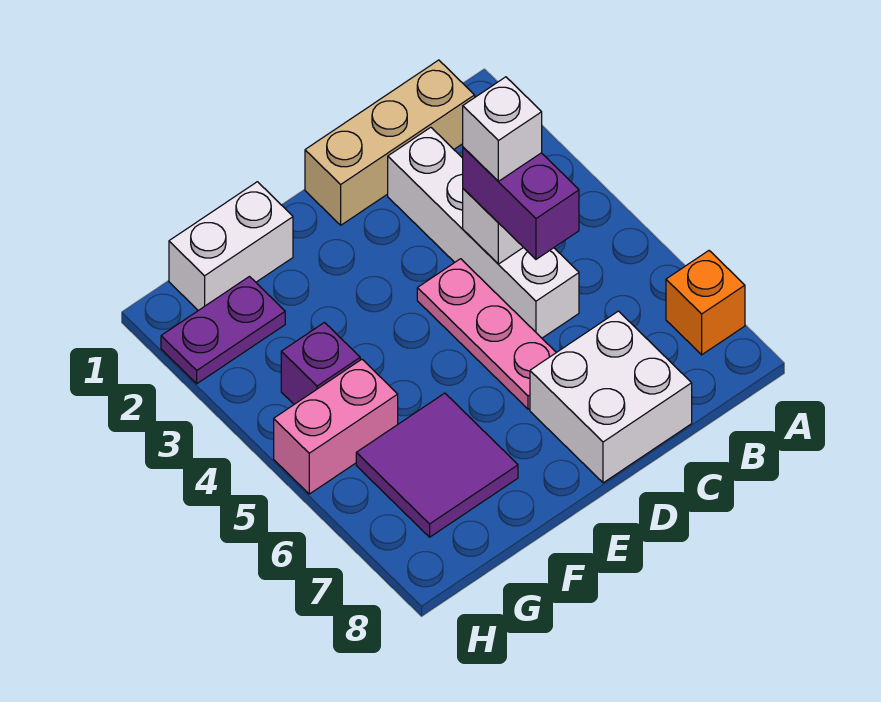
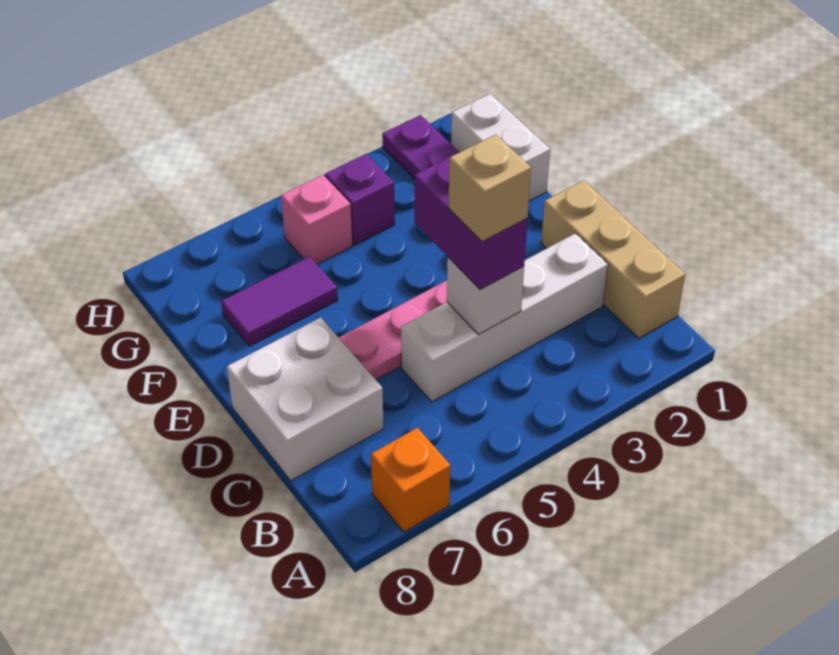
purple brick C4:C5 level 3 -> purple brick C4:D4 level 3
white brick C4 level 4 -> tan brick C4 level 4
purple tile F6:G7 level 1 -> purple tile F6:F7 level 1
pink brick G5:H5 level 1 -> pink brick G5 level 1

